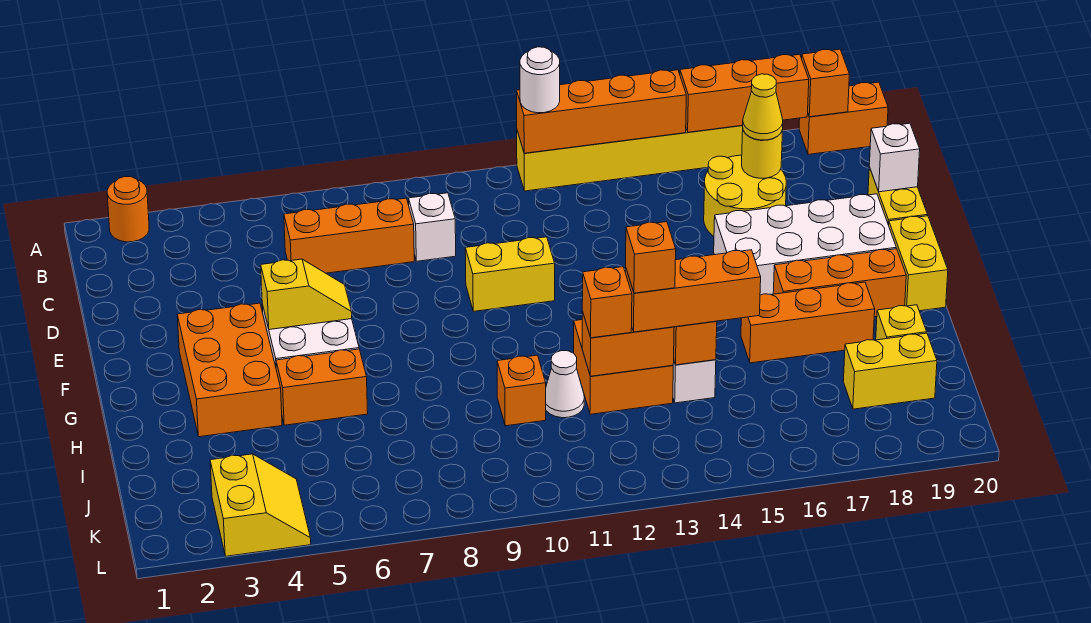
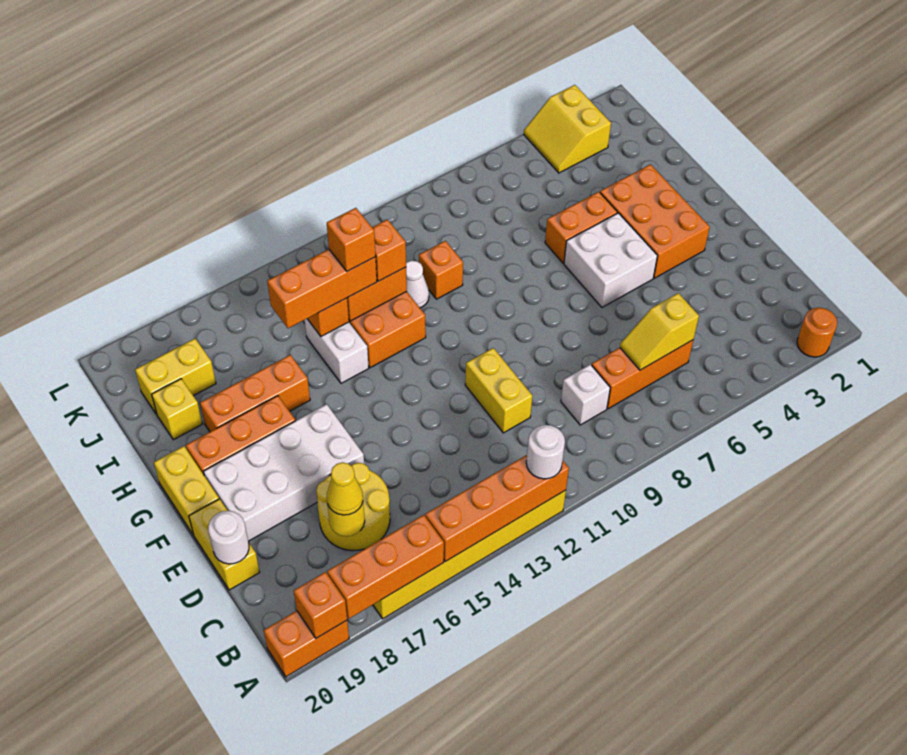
white brick D20 level 2 -> white round brick D20 level 2
yellow brick E10:E11 level 1 -> yellow brick D11:E11 level 1
yellow slope F5:F6 level 2 top 5 -> yellow slope C6:C7 level 2 top 6

